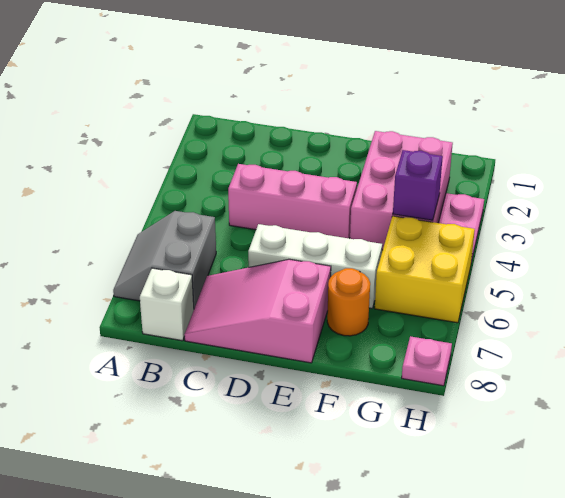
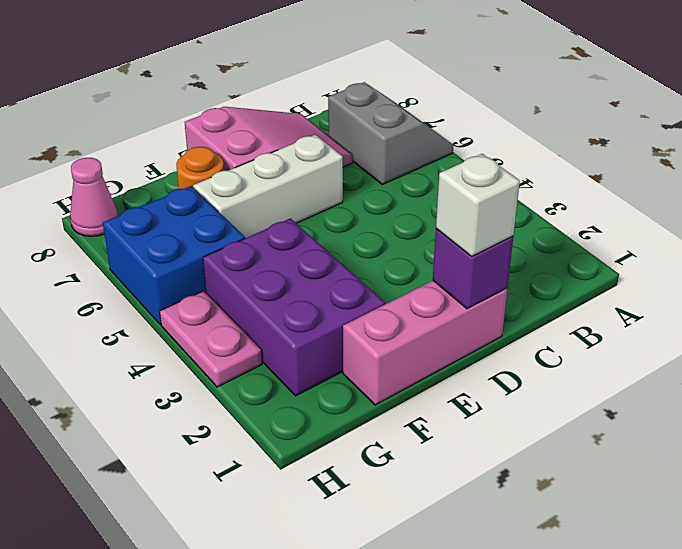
white brick B8 level 1 -> white brick D1 level 3
pink brick C4:E4 level 1 -> pink brick D1:F1 level 1
pink brick F2:G4 level 1 -> purple brick F2:G4 level 1
purple brick G4 level 2 -> purple brick D1 level 2
yellow brick G5:H6 level 1 -> blue brick G5:H6 level 1
pink plate H8 level 1 -> pink cone H8 level 1

